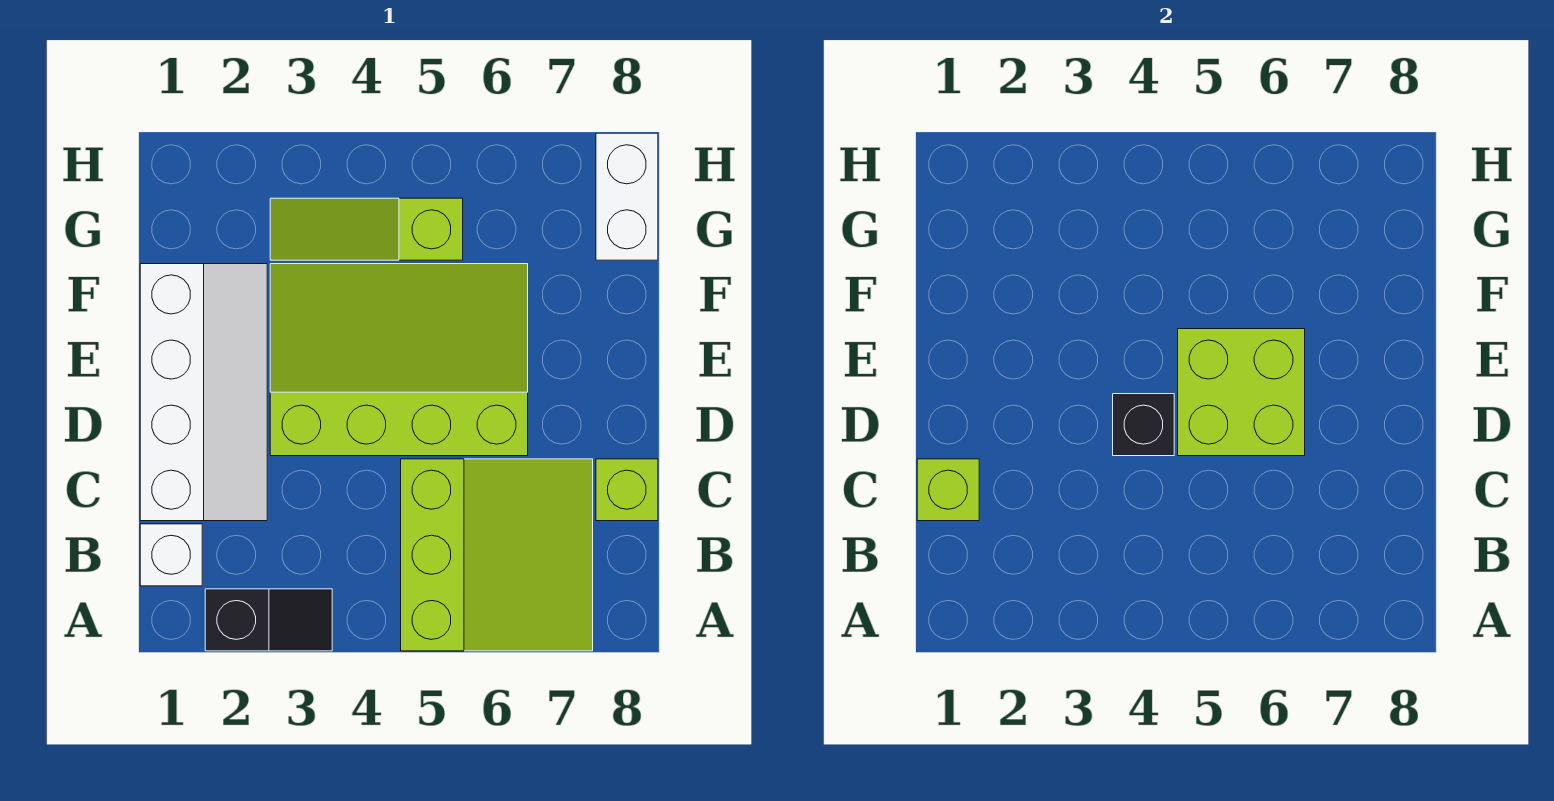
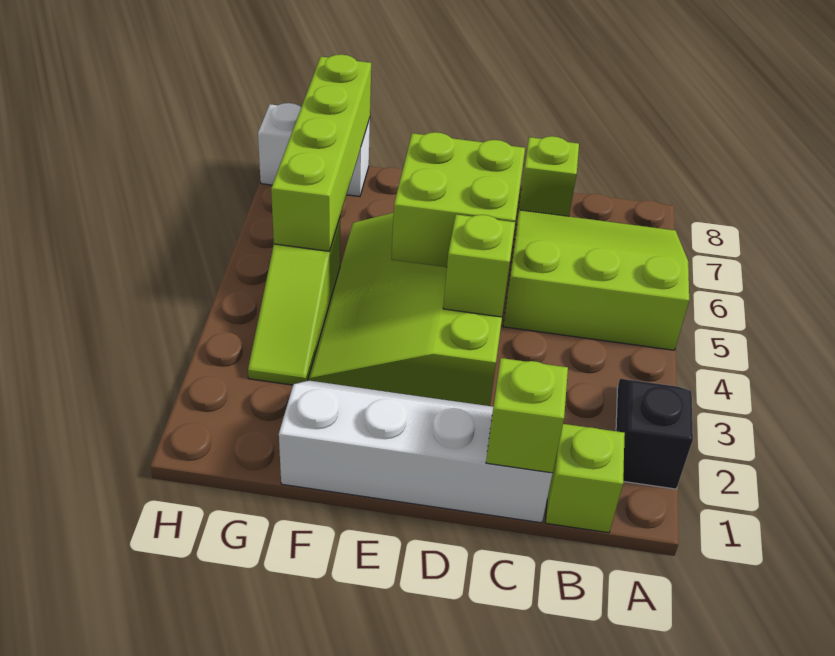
white brick B1 level 1 -> lime brick B1 level 1
black brick D4 level 2 -> lime brick D4 level 2
none -> lime brick G5:G8 level 2

